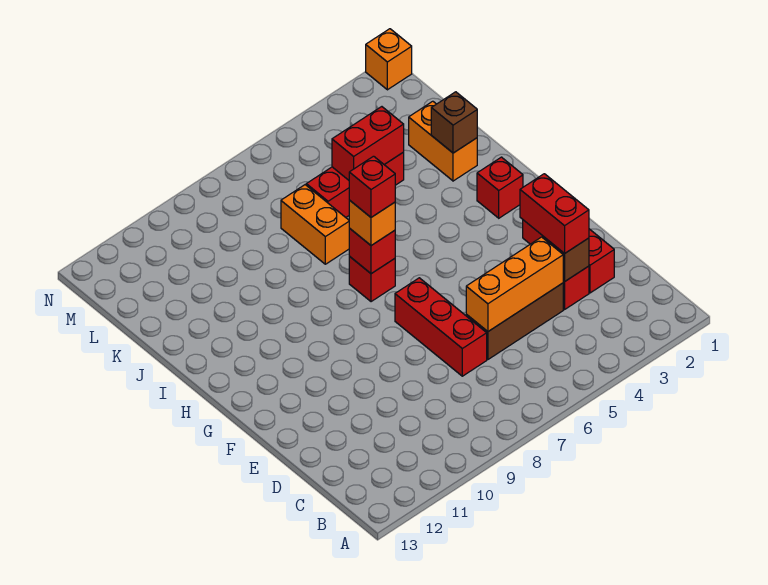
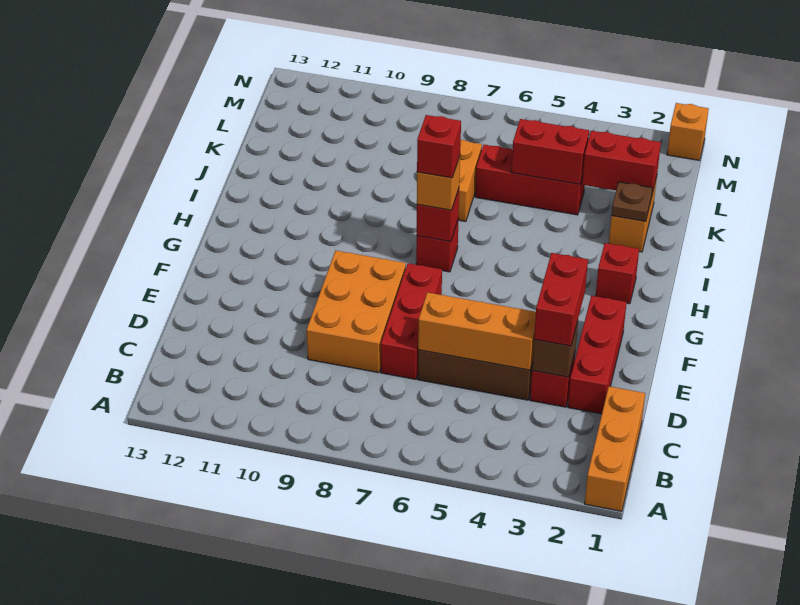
none -> orange brick A1:C1 level 1
none -> orange brick D8:F9 level 1
brown brick J2 level 2 -> brown plate J2 level 2
none -> red brick K2:K3 level 2

